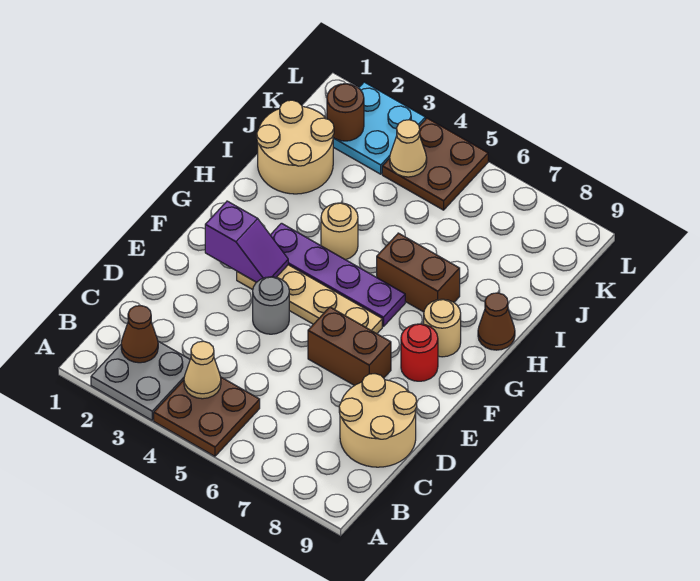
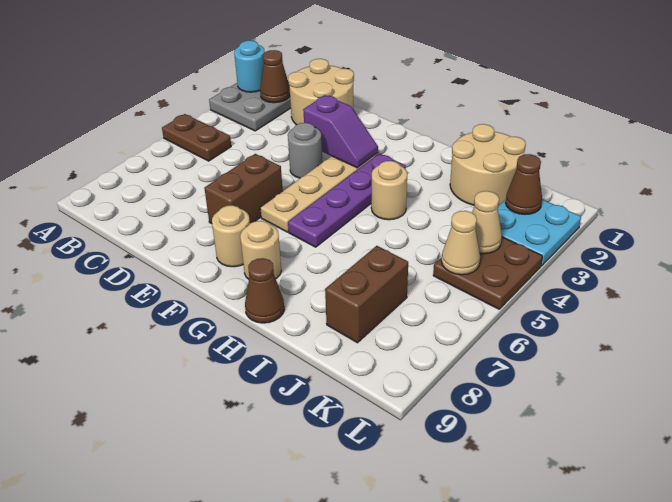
none -> cyan round brick A2 level 2
brown plate A4:B5 level 1 -> brown plate A5:B5 level 1
tan cone B4 level 2 -> tan cone K5 level 2
tan round brick C8:D9 level 1 -> tan round brick C1:D2 level 1
purple slope F2:F3 level 2 top 2 -> purple slope E3:F3 level 2 top E
red round brick F8 level 1 -> tan round brick F8 level 1
brown brick H6:H7 level 1 -> brown brick J7:J8 level 1
brown round brick K2 level 2 -> brown cone K2 level 2

